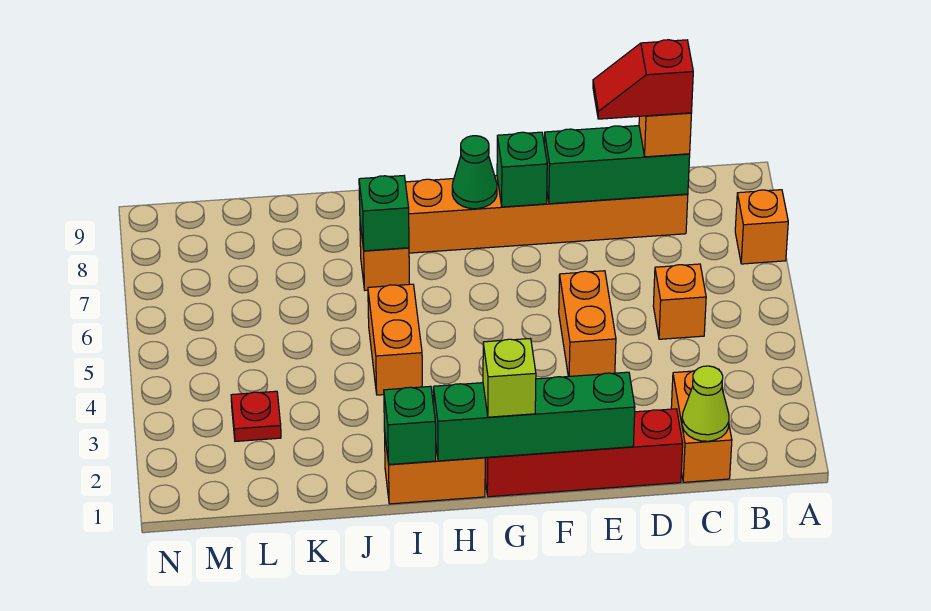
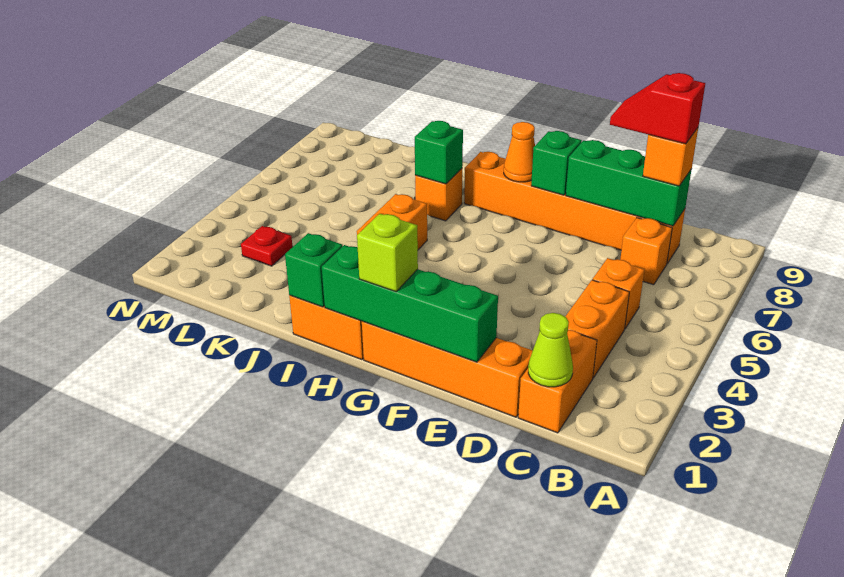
orange brick A7 level 1 -> orange brick C7 level 1
red brick D1:G1 level 1 -> orange brick D1:G1 level 1
orange brick E4:E5 level 1 -> orange brick C3:C4 level 1
green cone G8 level 2 -> orange cone G8 level 2

